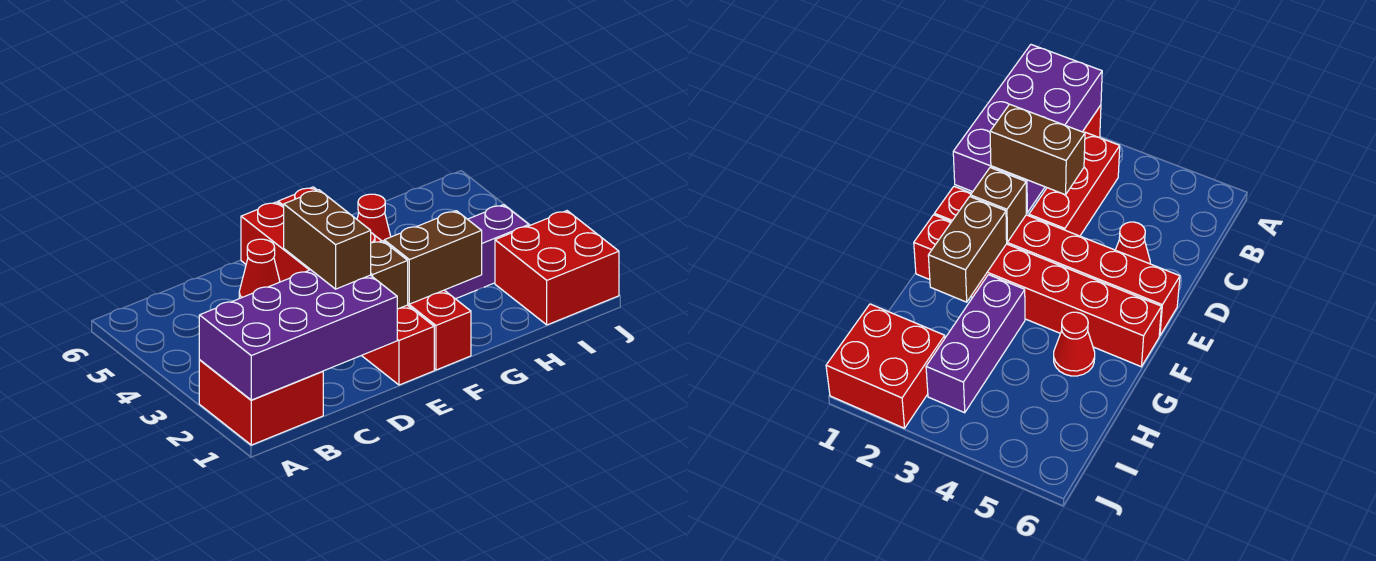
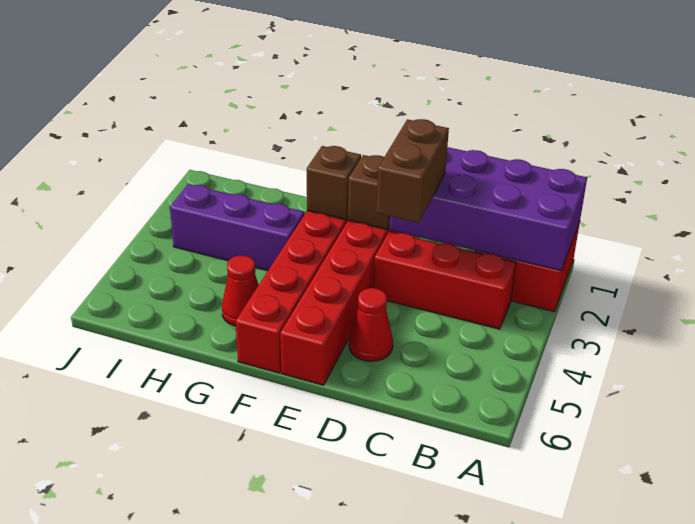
brown brick F2:G2 level 2 -> brown brick F2 level 2
red brick I1:J2 level 1 -> none

